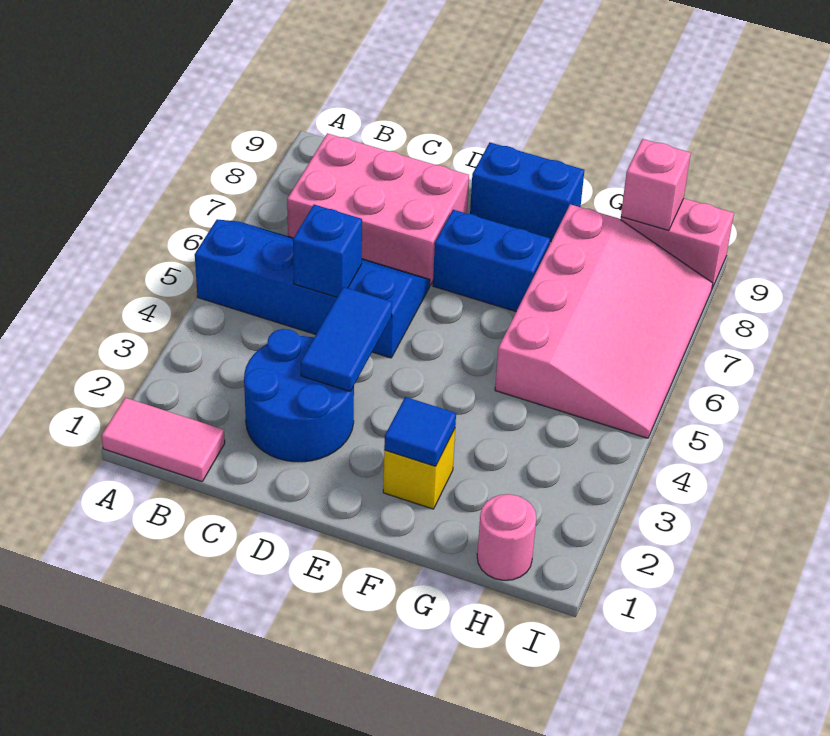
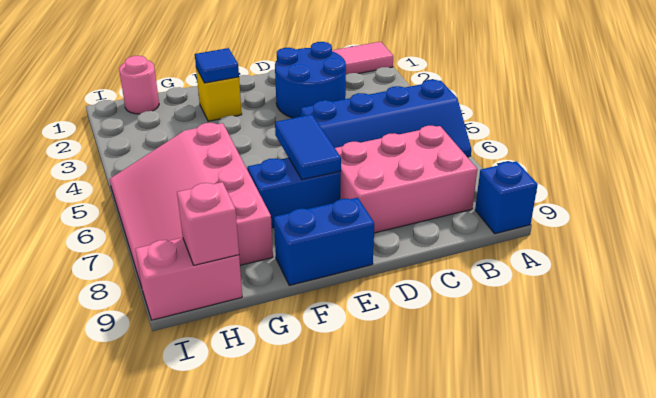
blue brick C5 level 2 -> blue brick A9 level 1
blue tile D3:D4 level 2 -> blue tile E6:E7 level 2

